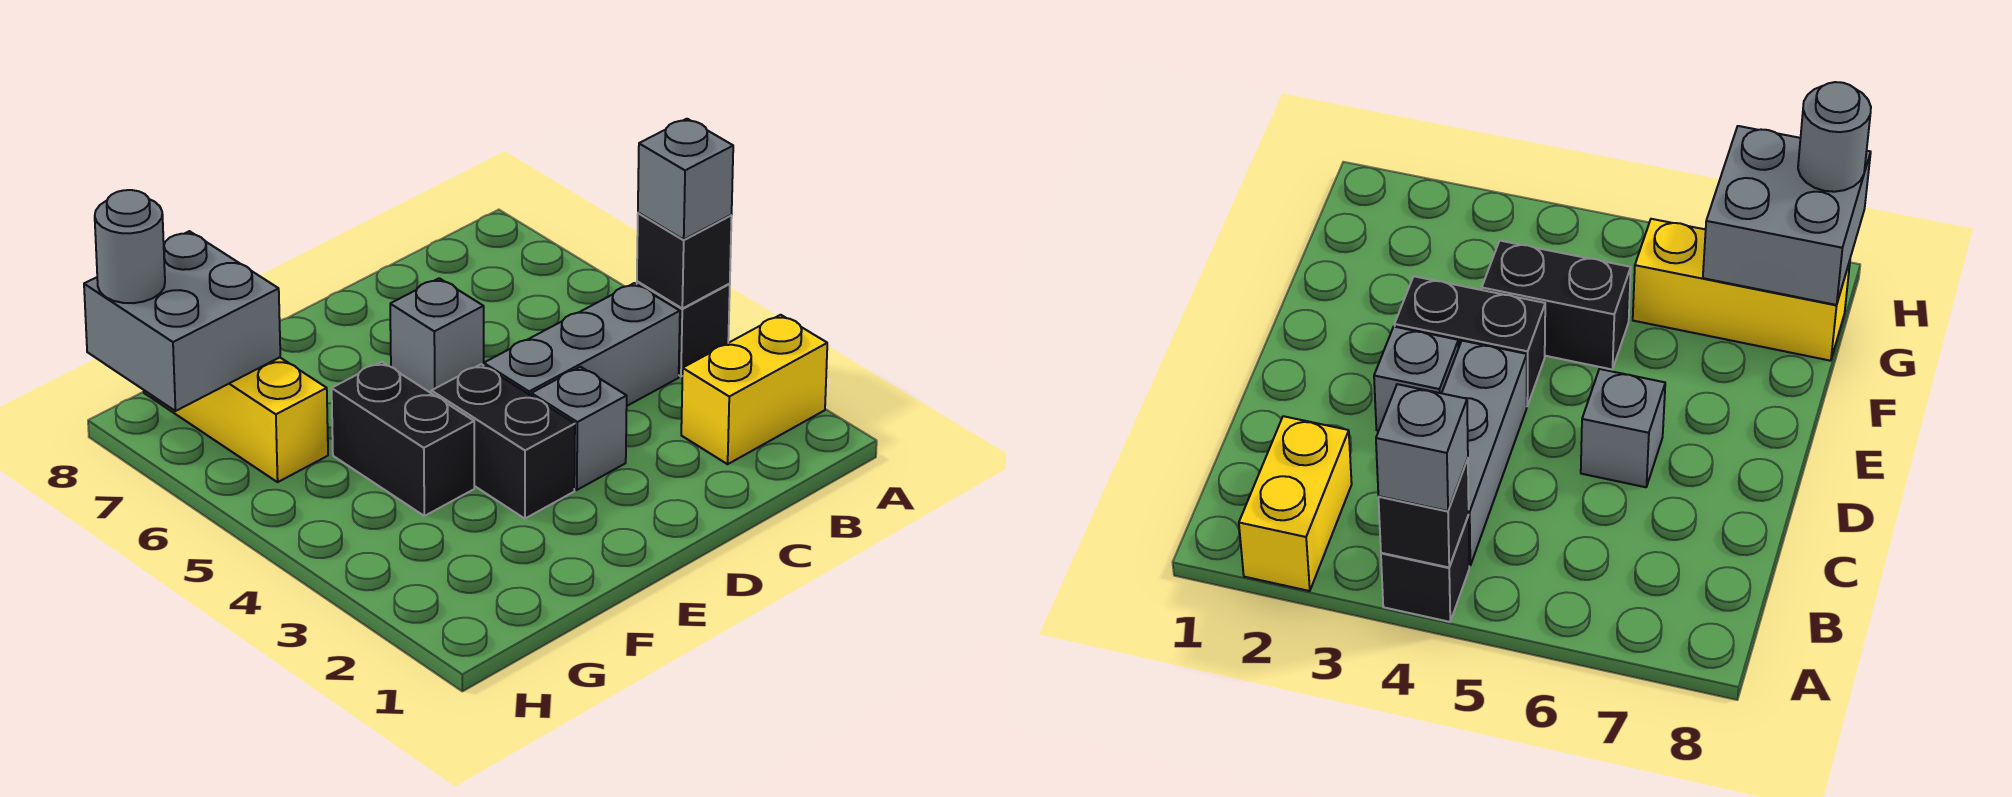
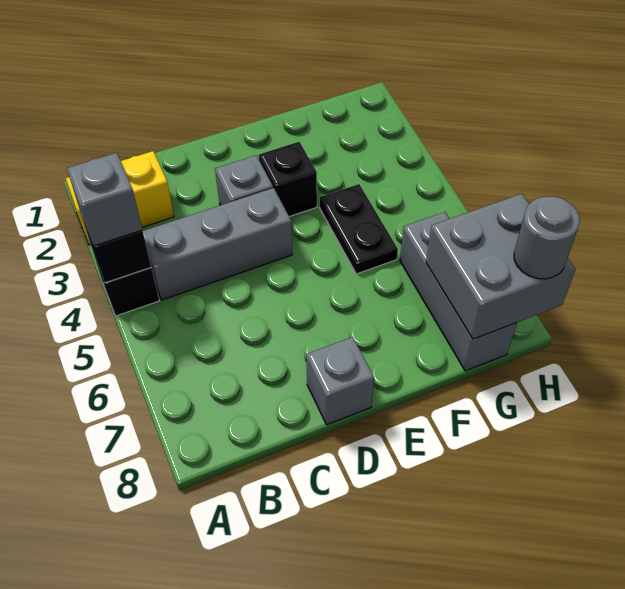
grey brick D6 level 1 -> grey brick D8 level 1
black brick E3:E4 level 1 -> black brick E3 level 1
black brick F4:F5 level 1 -> black plate F4:F5 level 1
yellow brick G6:G8 level 1 -> grey brick G6:G8 level 1

